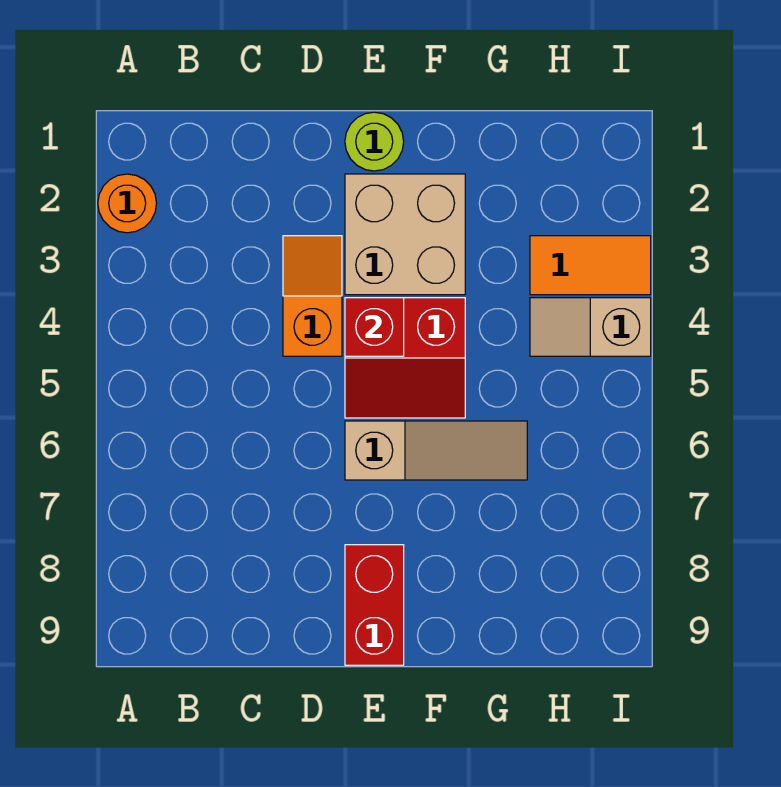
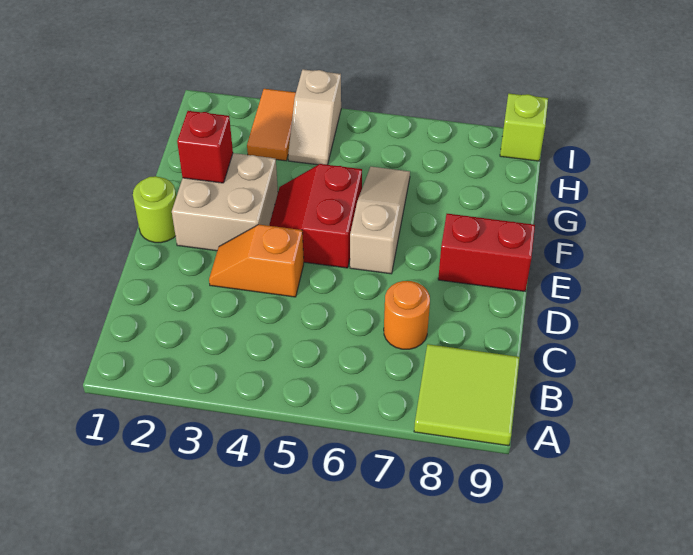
orange round brick A2 level 1 -> orange round brick C7 level 1
none -> lime tile A8:B9 level 1
red slope E4:F5 level 1 top 4 -> red slope E4:F5 level 1 top 5
red brick E4 level 2 -> red brick F2 level 2
none -> lime brick I9 level 1

